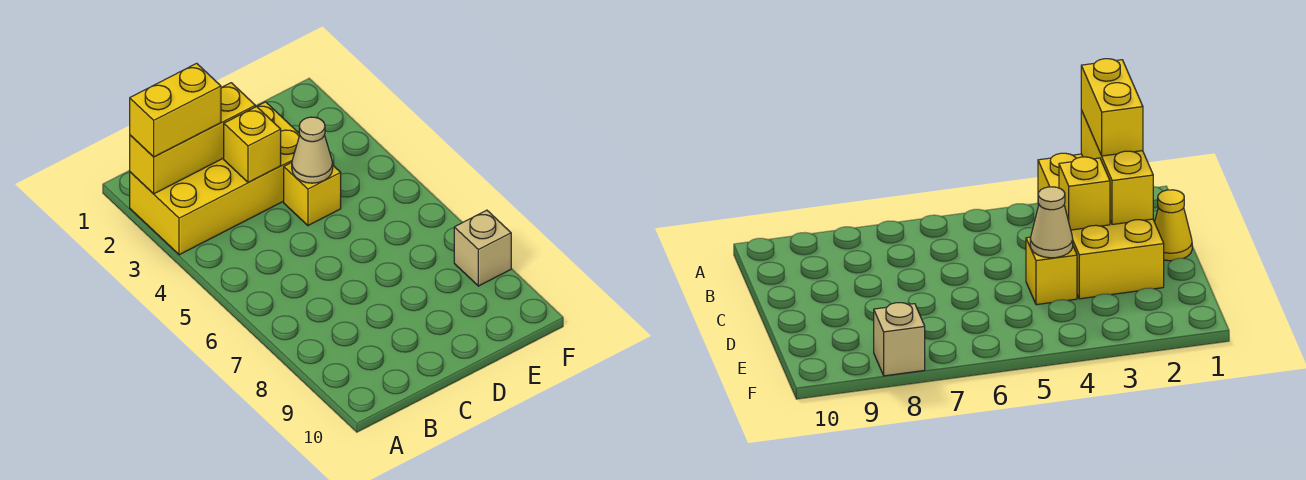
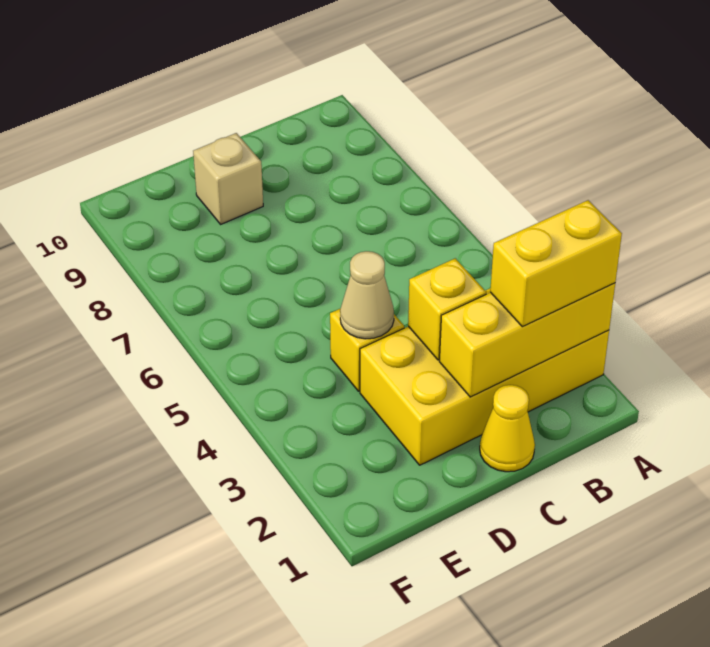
tan brick F8 level 1 -> tan brick D9 level 1

